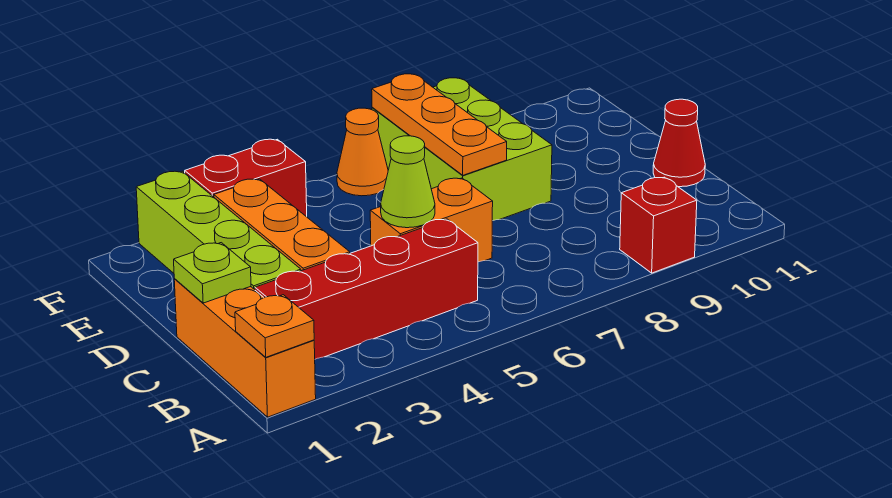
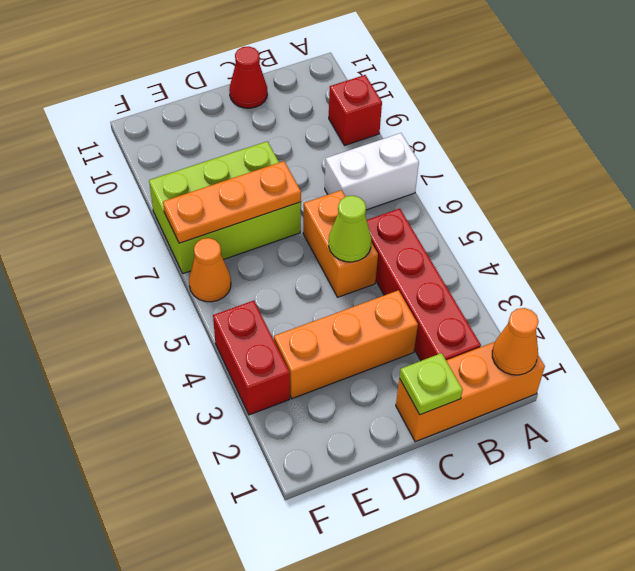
orange plate A1 level 2 -> orange cone A1 level 2
none -> white brick A7:B7 level 1
lime brick C2:F2 level 1 -> none

